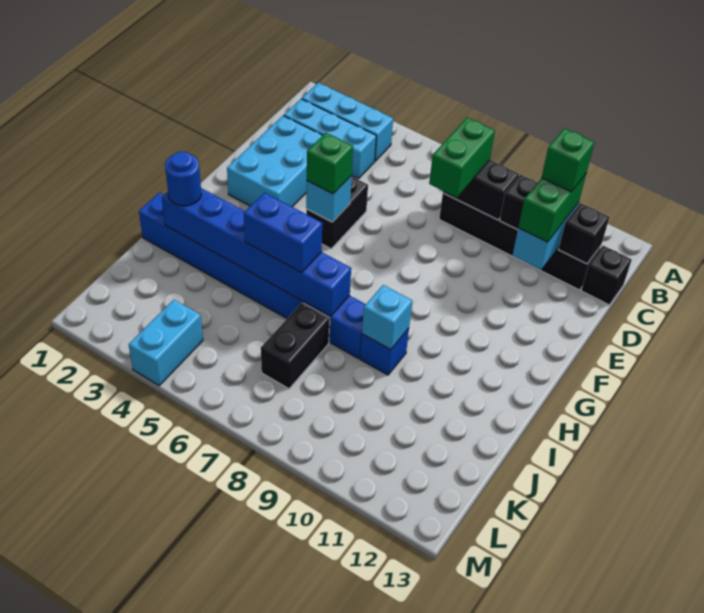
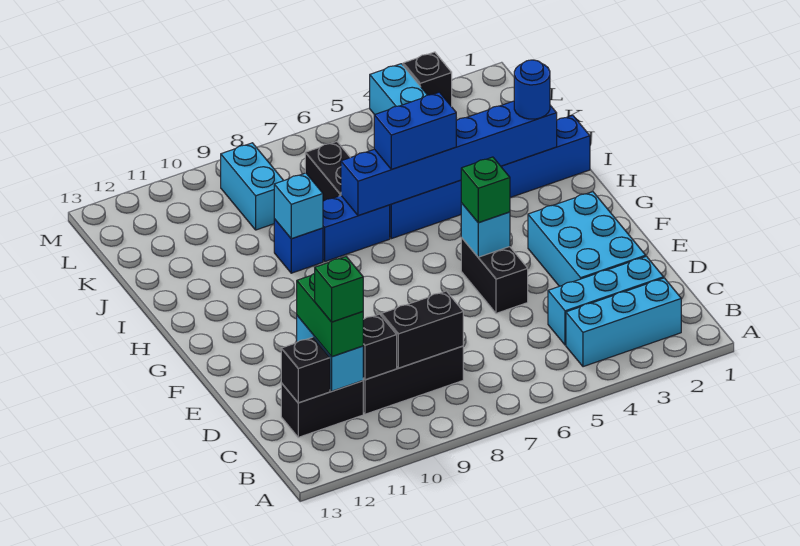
green brick C8:D8 level 3 -> none
black brick C13 level 1 -> black brick M3 level 1
none -> cyan brick K9:L9 level 1

